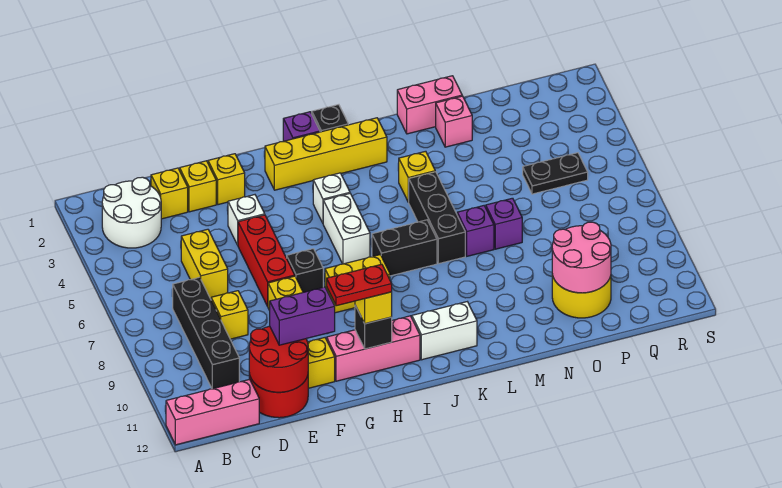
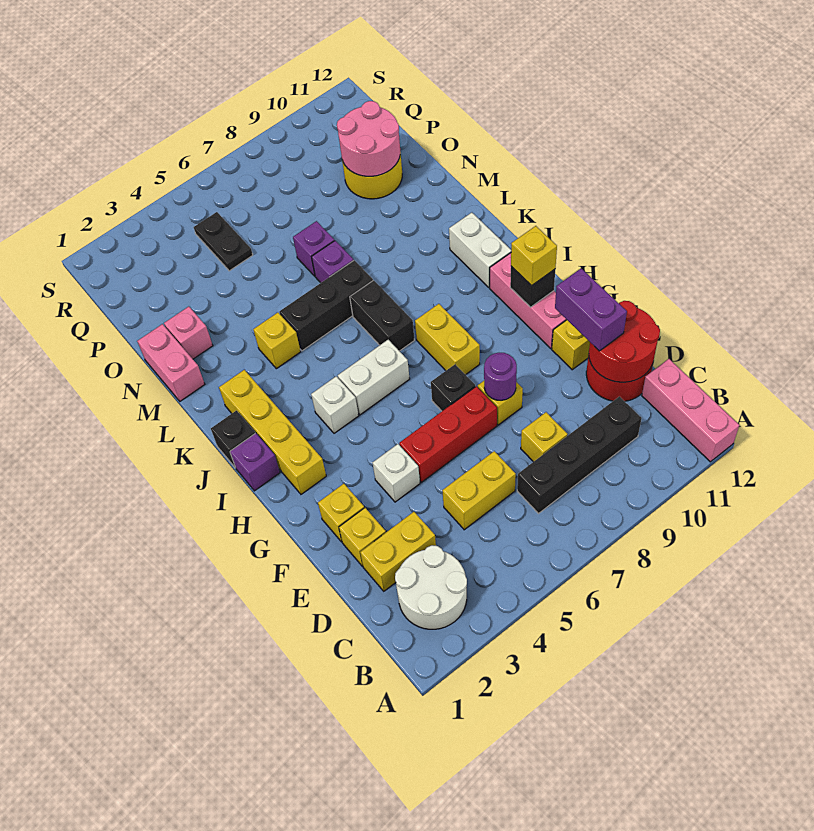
yellow brick D2 level 1 -> yellow brick D2:D3 level 1
none -> purple round brick F8 level 2
red plate G11:H11 level 4 -> none

